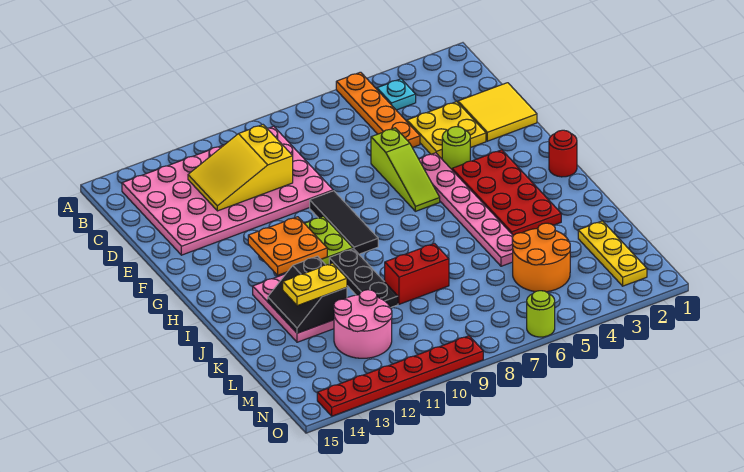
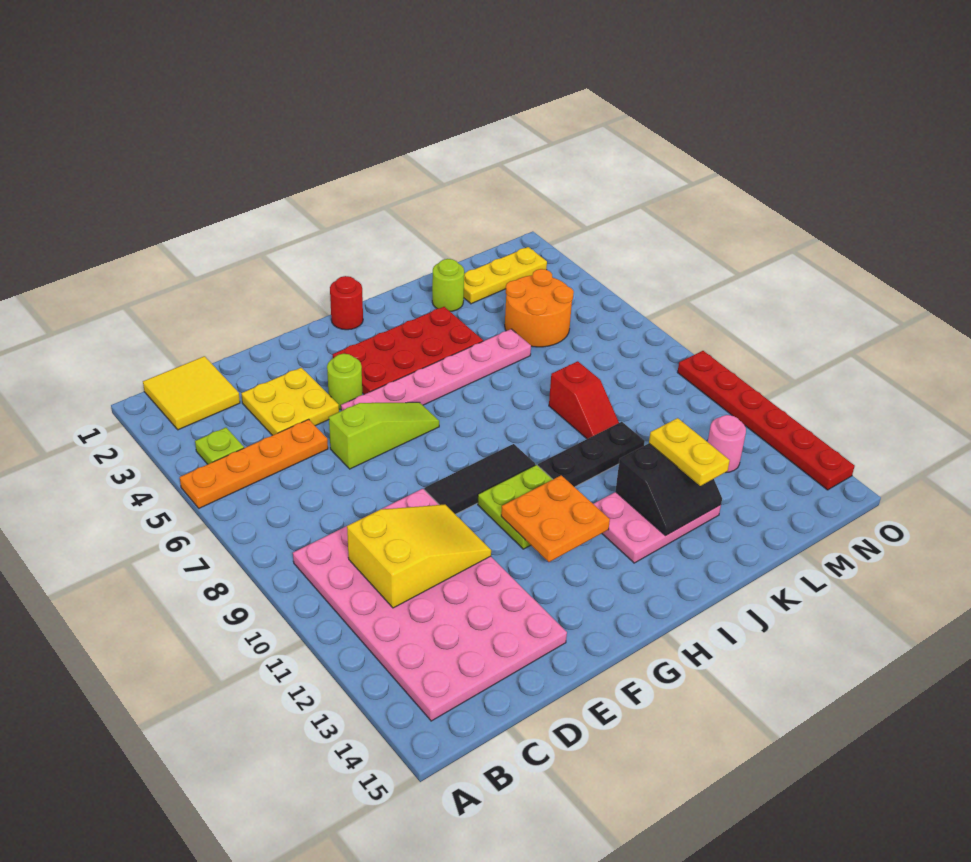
cyan plate B4 level 1 -> lime plate B4 level 1
yellow slope C10:D12 level 2 top 10 -> yellow slope C10:E11 level 2 top C
yellow tile D1:E2 level 1 -> yellow tile B1:C2 level 1
red brick K8:K9 level 1 -> red slope K8:K9 level 1 top 8
pink round brick L11:M12 level 1 -> pink round brick M12 level 1
lime round brick O6 level 1 -> lime round brick K2 level 1

